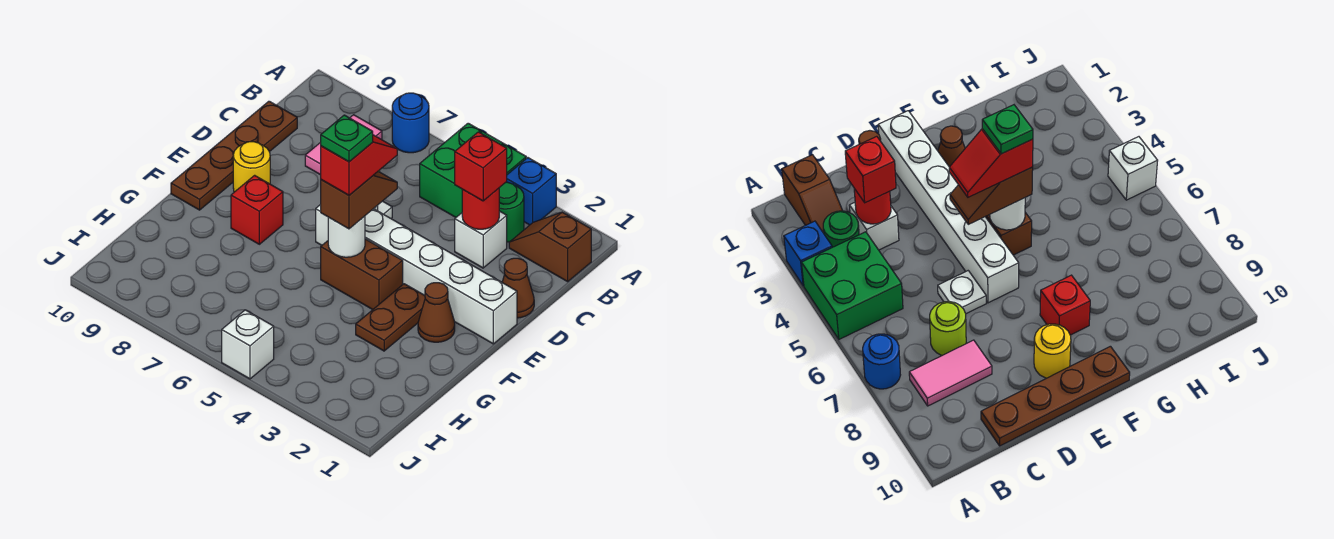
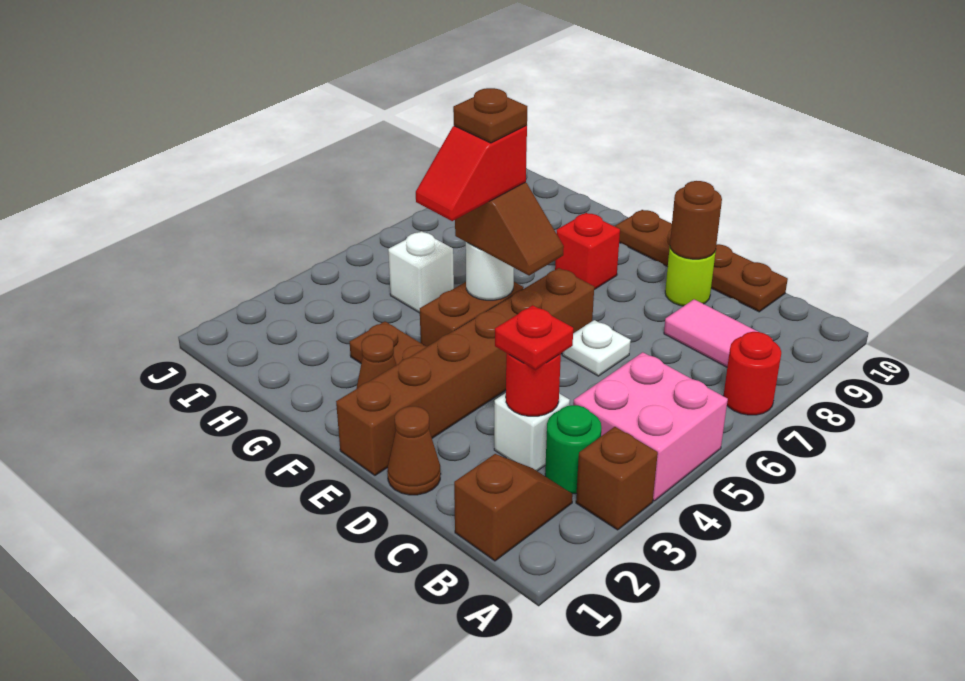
blue brick A3 level 1 -> brown brick A3 level 1
green brick A4:B5 level 1 -> pink brick A4:B5 level 1
blue round brick A7 level 1 -> red round brick A7 level 1
red brick C3 level 3 -> red plate C3 level 3
lime round brick C7 level 1 -> lime round brick D9 level 1
none -> brown round brick D9 level 2
white brick E1:E6 level 1 -> brown brick E1:E6 level 1
red slope E5:F5 level 4 top F -> red slope F4:F5 level 4 top 5
yellow round brick E9 level 1 -> none
green plate F5 level 5 -> brown plate F5 level 5
white brick J5 level 1 -> white brick H5 level 1

